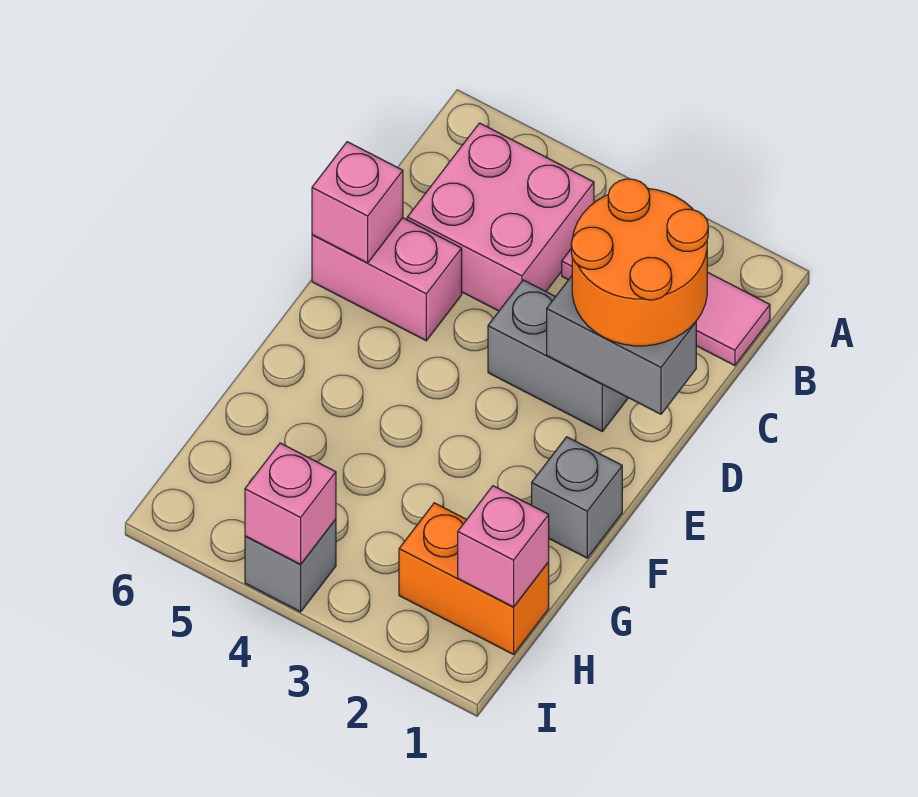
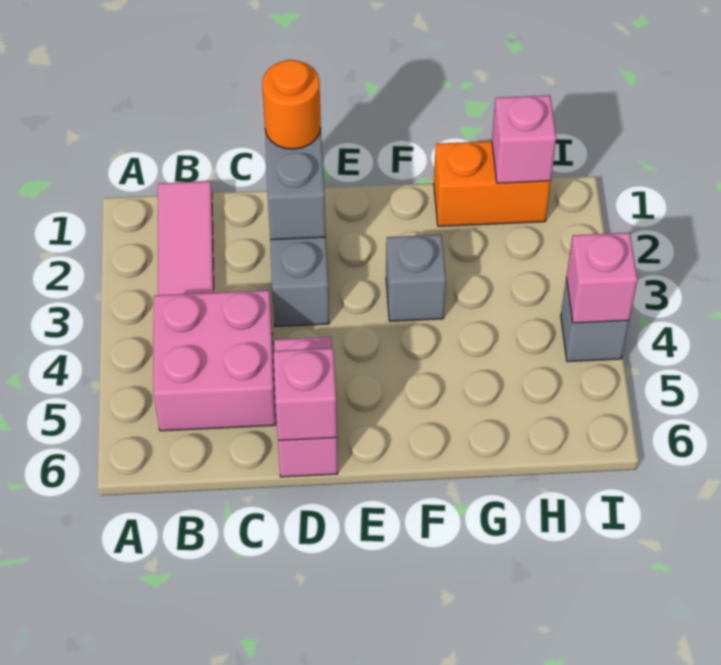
orange round brick C1:D2 level 3 -> orange round brick D1 level 3
grey brick F1 level 1 -> grey brick F3 level 1
orange brick H1:H2 level 1 -> orange brick G1:H1 level 1

